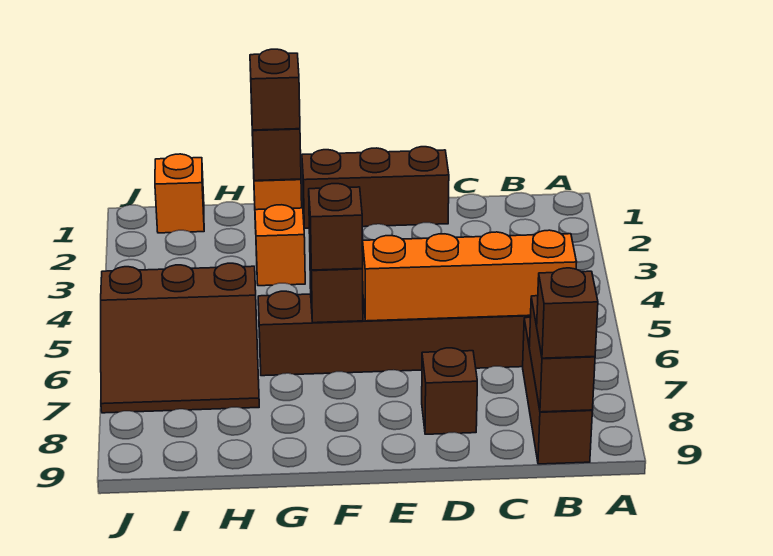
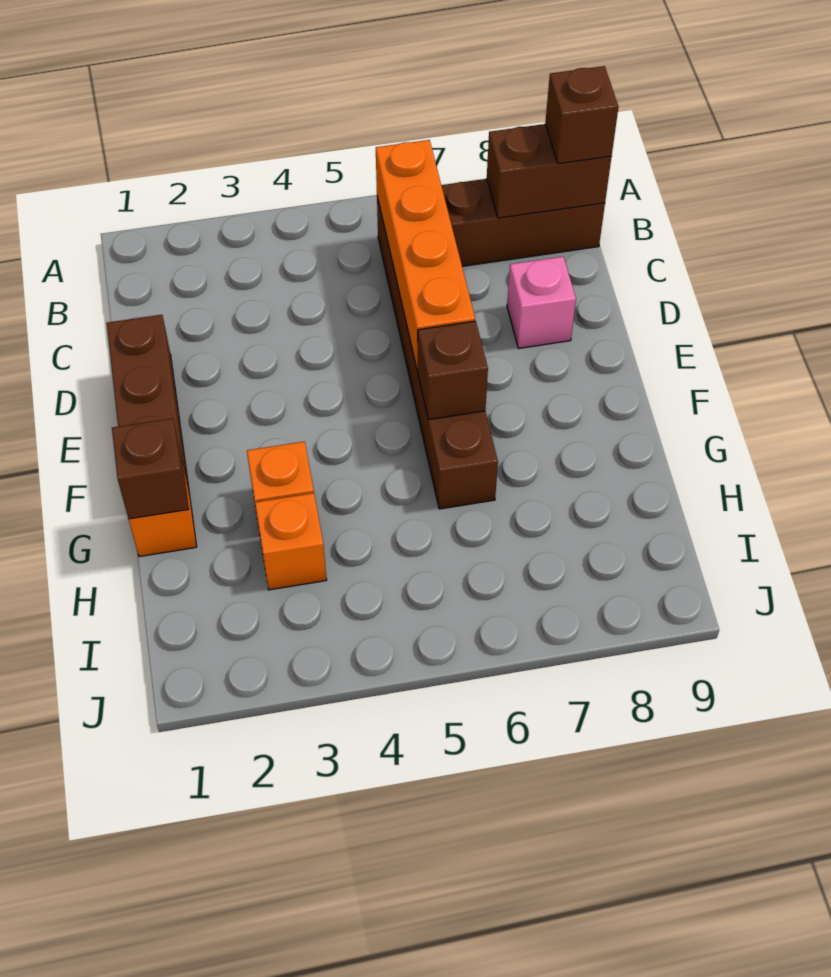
brown brick D8 level 1 -> pink brick D8 level 1
brown brick F6 level 3 -> none
brown brick G1 level 3 -> none
brown slope H5:J7 level 1 top 5 -> none
orange brick I1 level 1 -> orange brick H3 level 1

